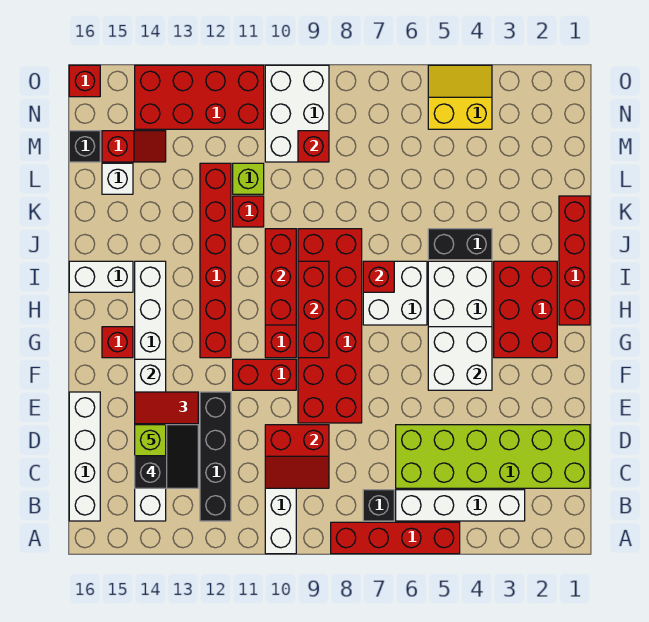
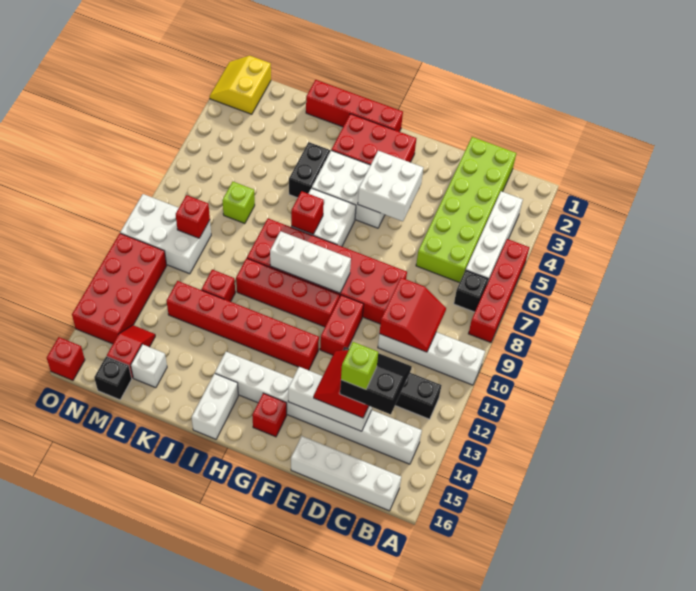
red brick G9:I9 level 2 -> white brick G9:I9 level 2
red brick H10:J10 level 2 -> none
lime brick L11 level 1 -> lime brick L7 level 1
yellow slope N4:O5 level 1 top N -> yellow slope N1:O2 level 1 top N

